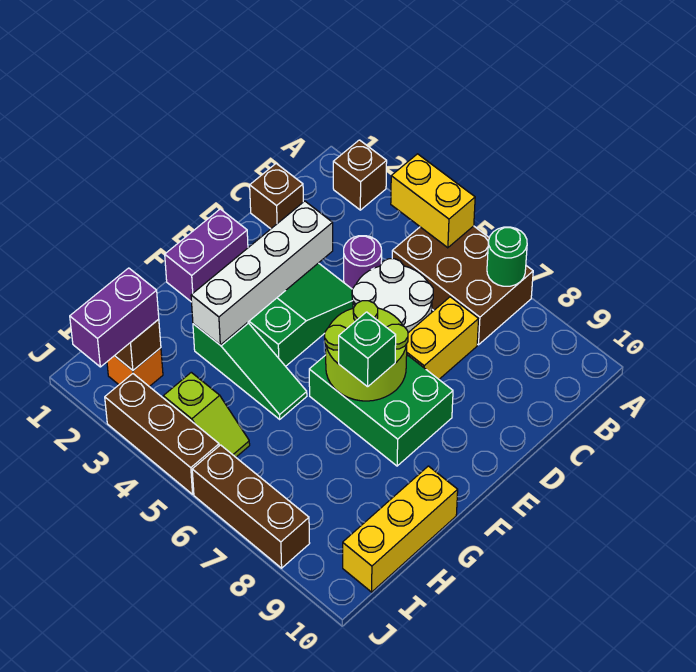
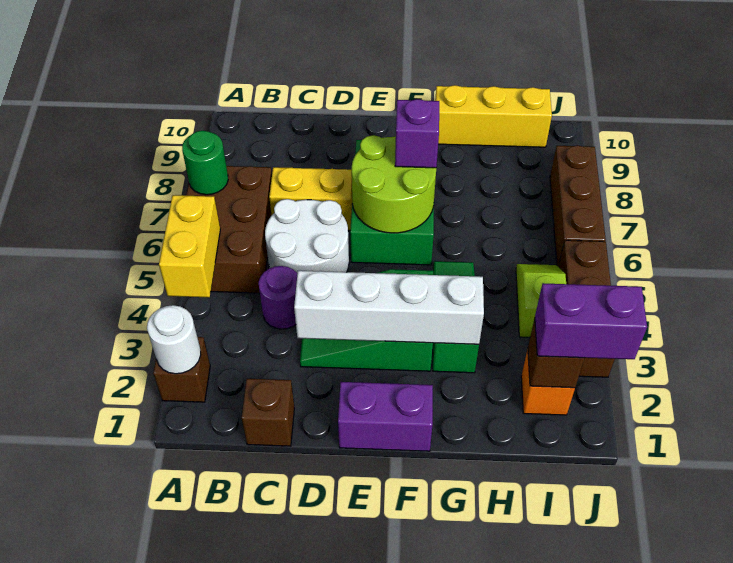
none -> white round brick A2 level 2
green brick F7 level 3 -> purple brick F7 level 3

